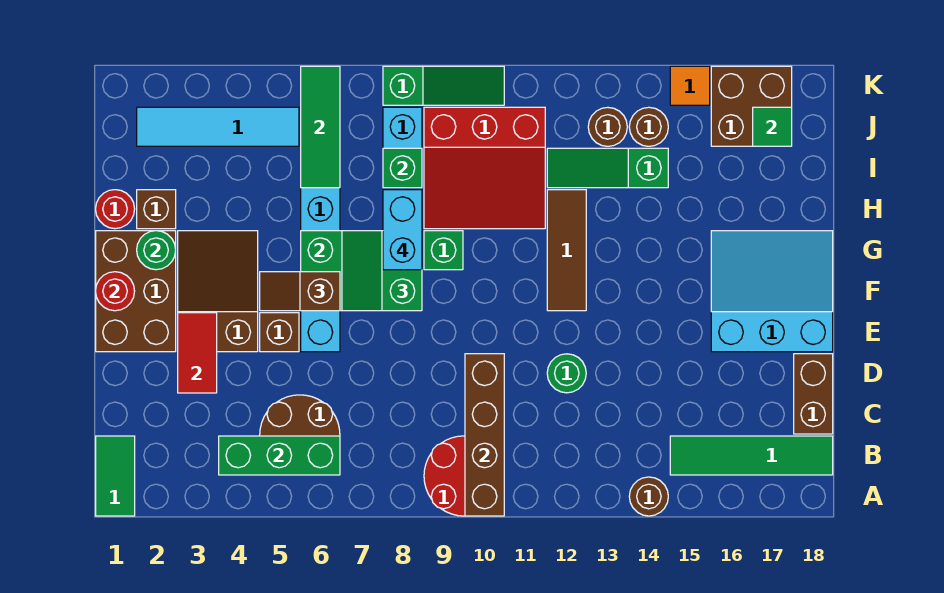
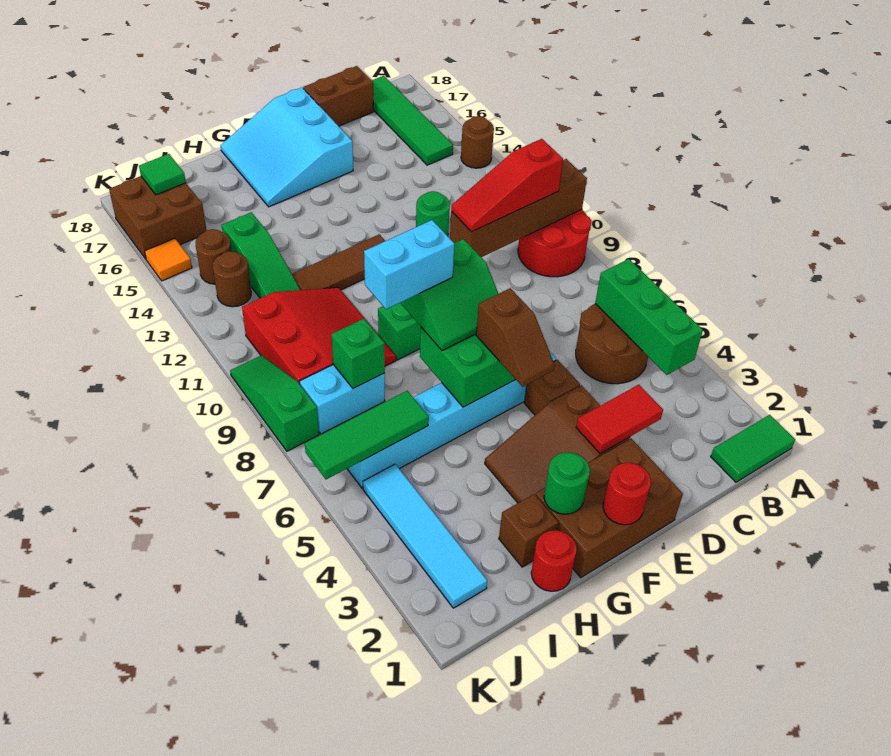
none -> red slope B10:D10 level 3 top B

